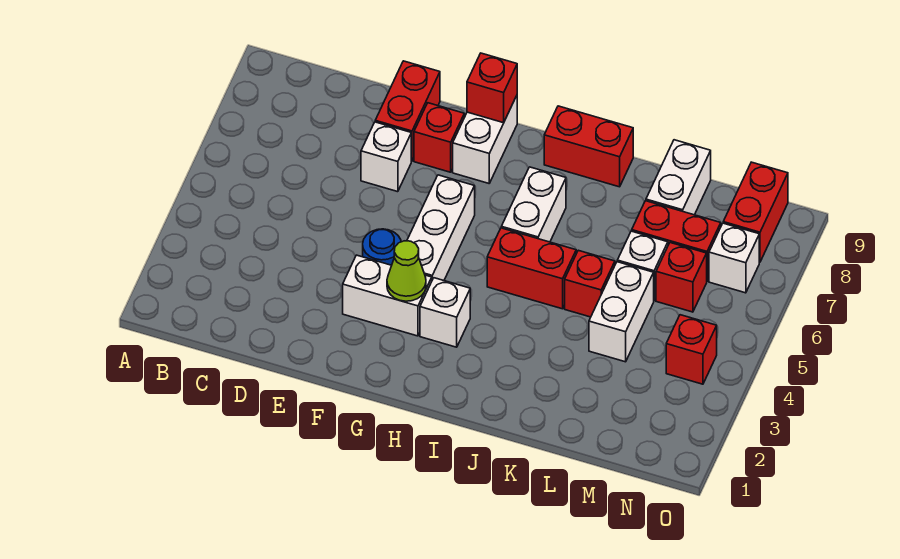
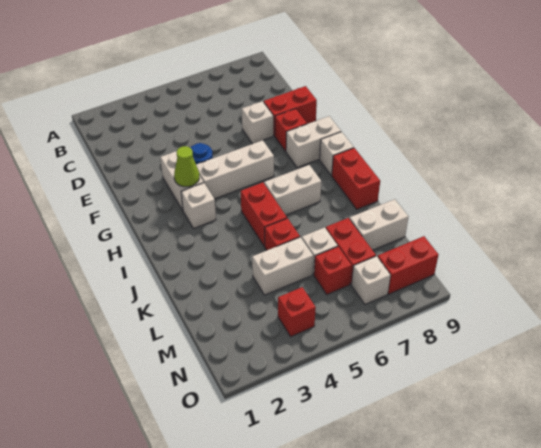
red brick G9 level 2 -> none
none -> white brick H9 level 1

